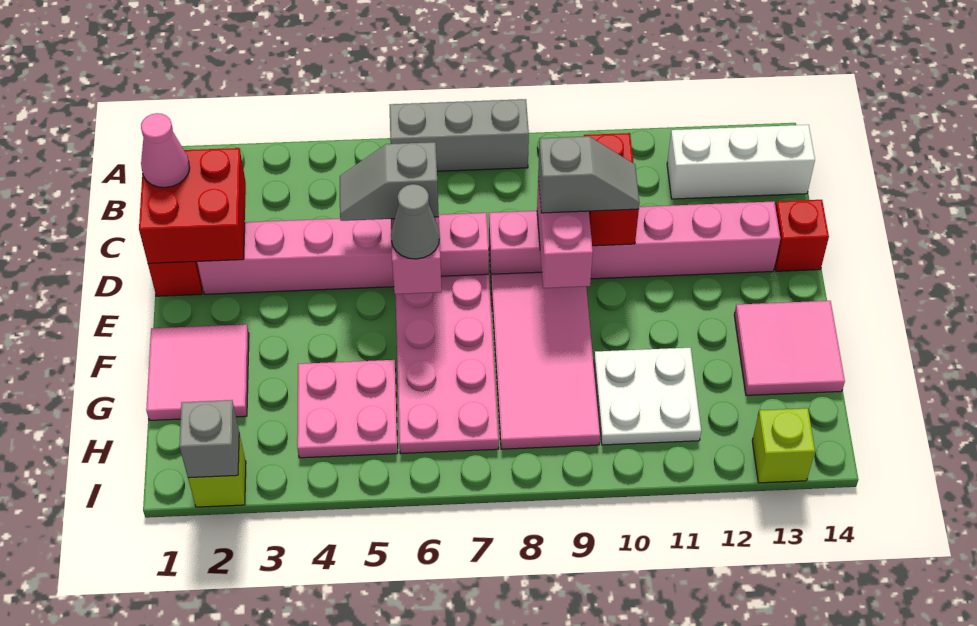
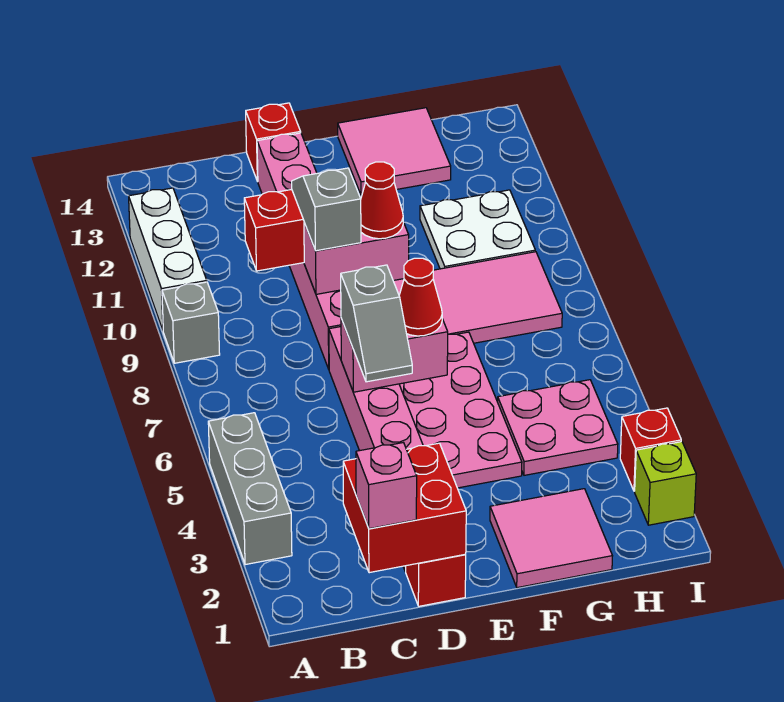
grey brick A6:A8 level 1 -> grey brick A3:A5 level 1
white brick B12:B14 level 1 -> white brick A10:A12 level 1
pink cone C1 level 3 -> pink brick C1 level 3
pink plate E6:H7 level 1 -> pink plate E4:F7 level 1
grey cone E6 level 3 -> red cone E6 level 3
none -> red cone E9 level 3
grey brick I2 level 2 -> grey brick A9 level 1
none -> red brick I3 level 1
lime brick I13 level 1 -> none

